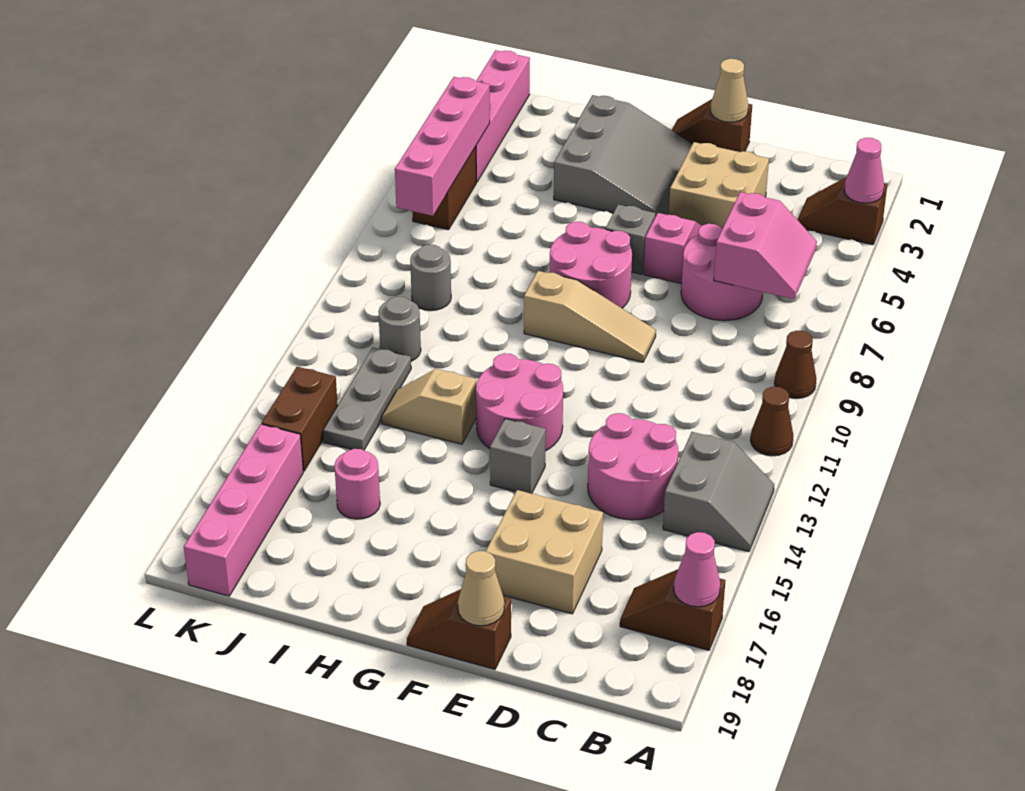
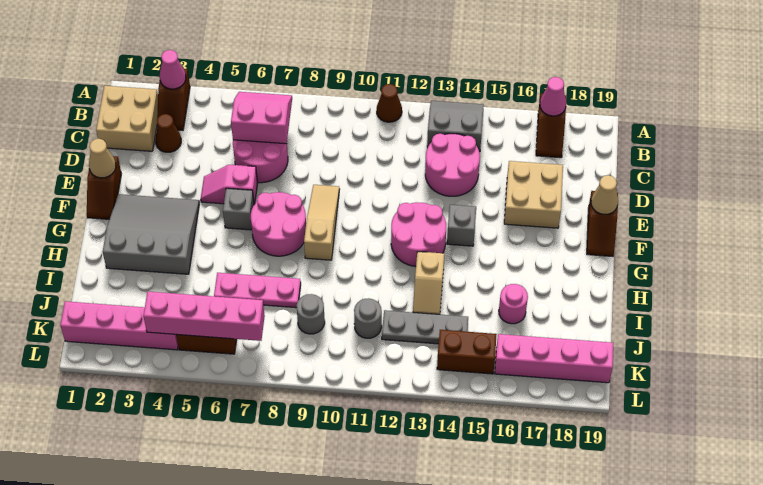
brown cone A9 level 1 -> brown cone C3 level 1
tan brick D3:E4 level 1 -> tan brick B1:C2 level 1
none -> pink plate I6:I8 level 1

